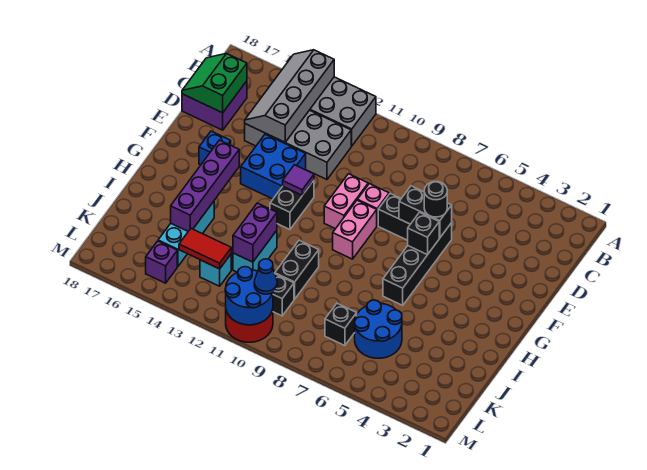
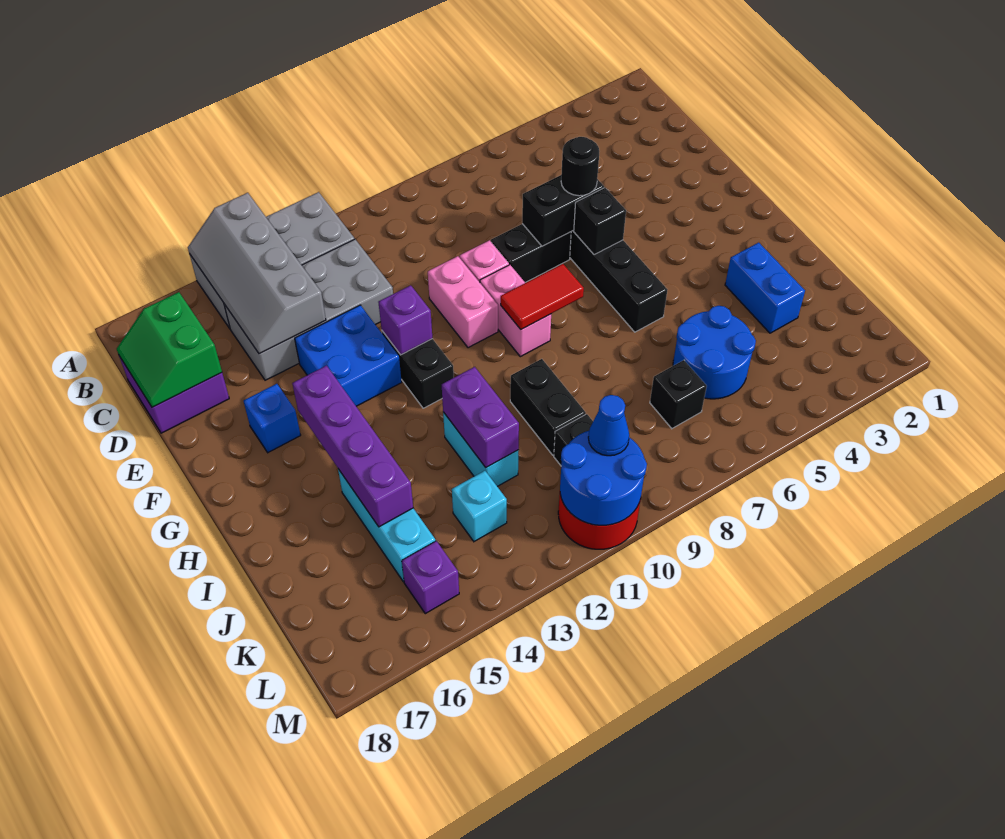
purple tile F12 level 2 -> purple brick F12 level 2
none -> blue brick I3:J3 level 1
red tile K13:K14 level 2 -> red tile G8:G9 level 2

